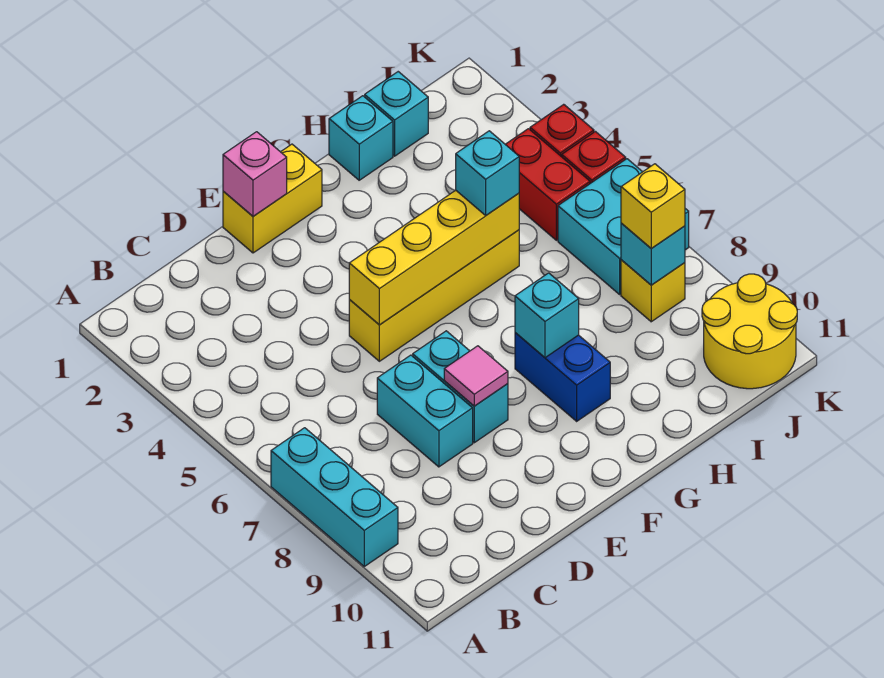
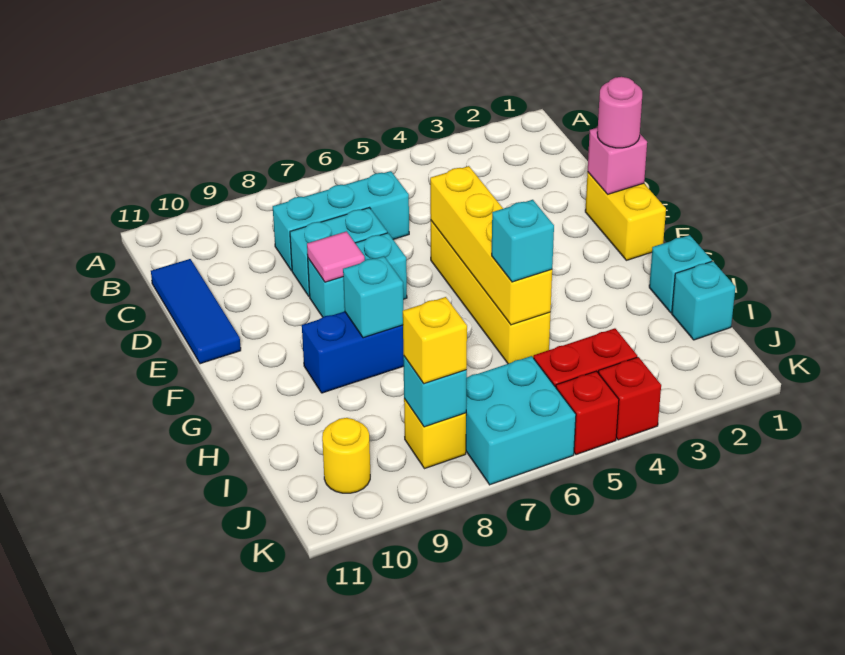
cyan brick A7:A9 level 1 -> cyan brick C6:C8 level 1
none -> blue tile C11:E11 level 1
none -> pink round brick E1 level 3
yellow round brick J10:K11 level 1 -> yellow round brick J10 level 1

